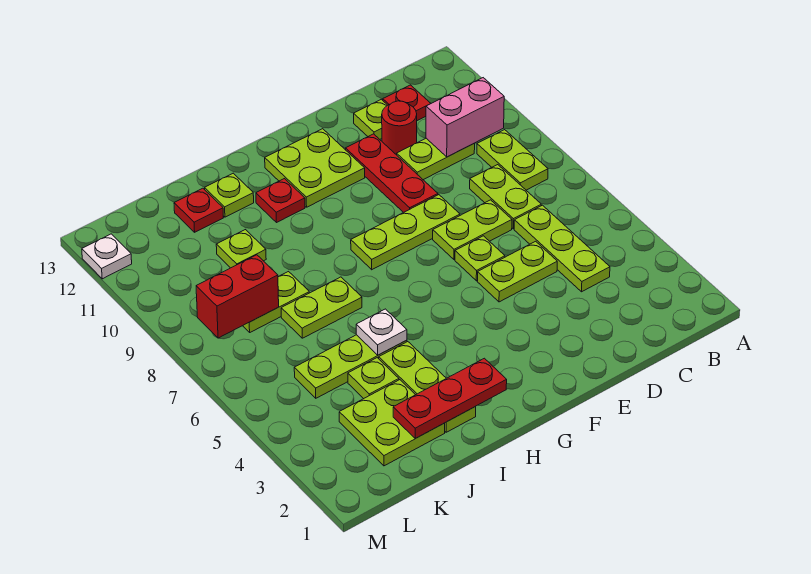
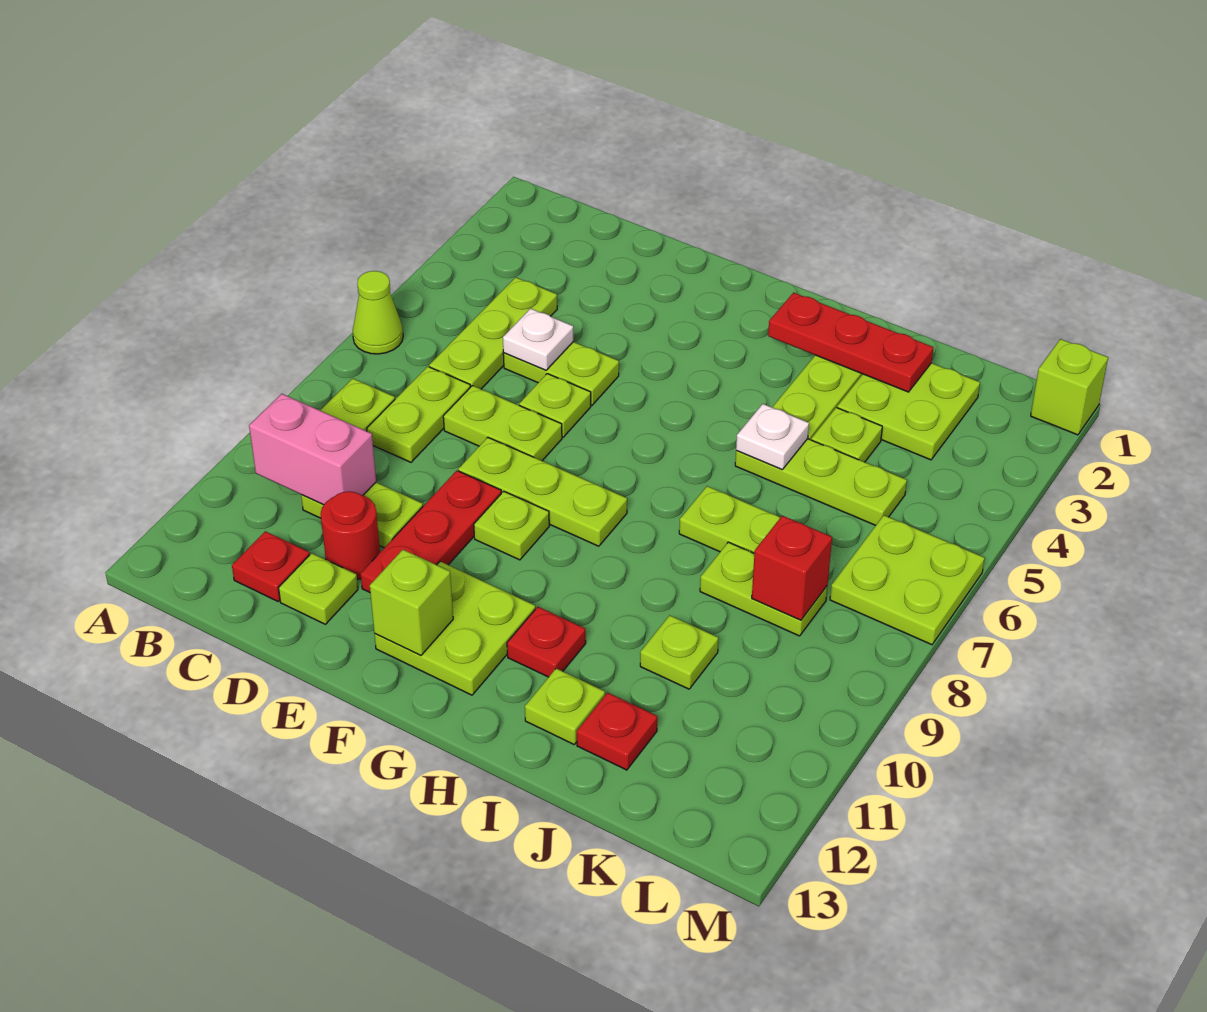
none -> lime cone A6 level 1
none -> lime plate F9 level 1
none -> lime brick F12 level 2
red brick K8:L8 level 2 -> red brick K8 level 2
none -> lime plate L6:M7 level 1
none -> lime brick M1 level 1
white plate M12 level 1 -> white plate D5 level 2

